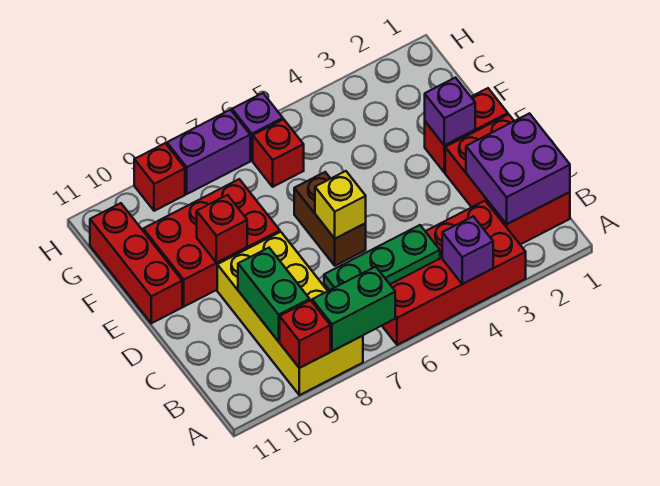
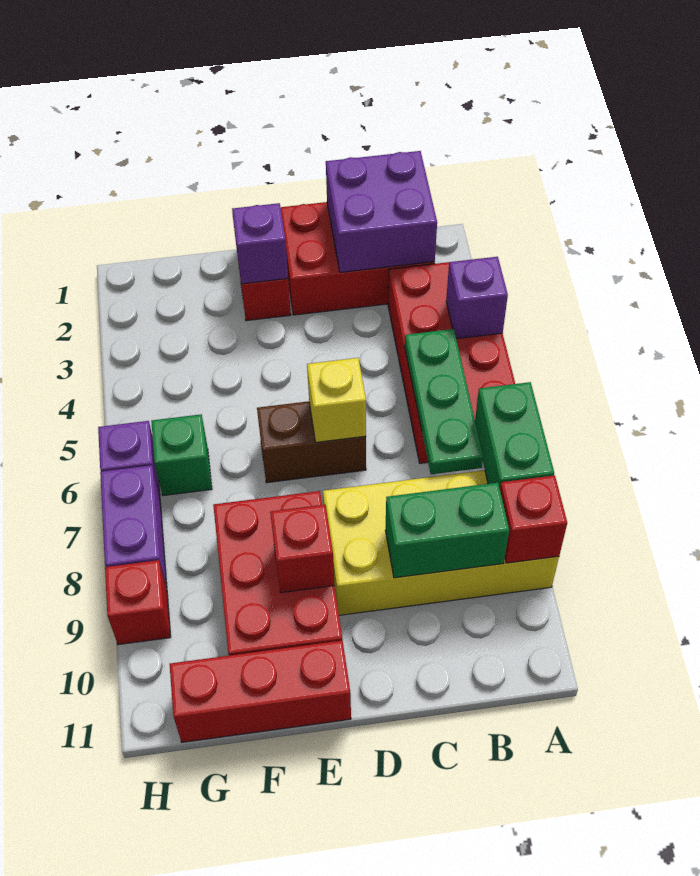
red brick G6 level 1 -> green brick G6 level 1

